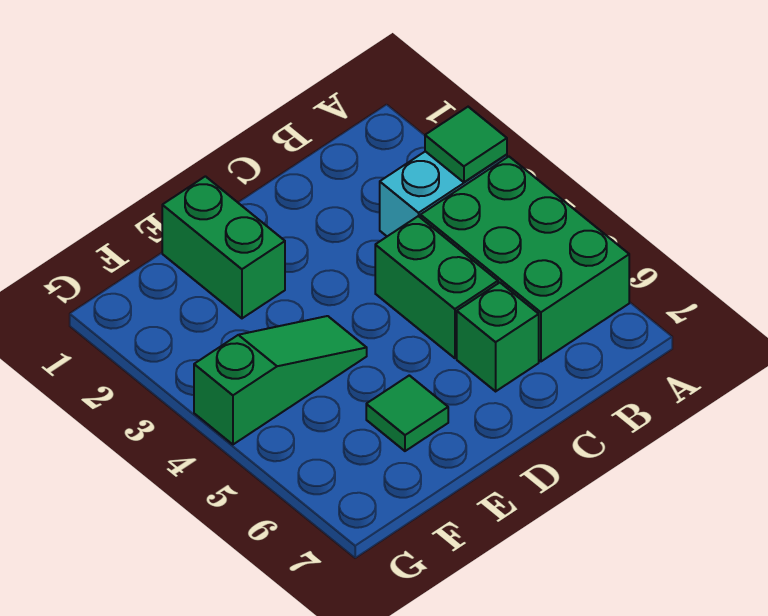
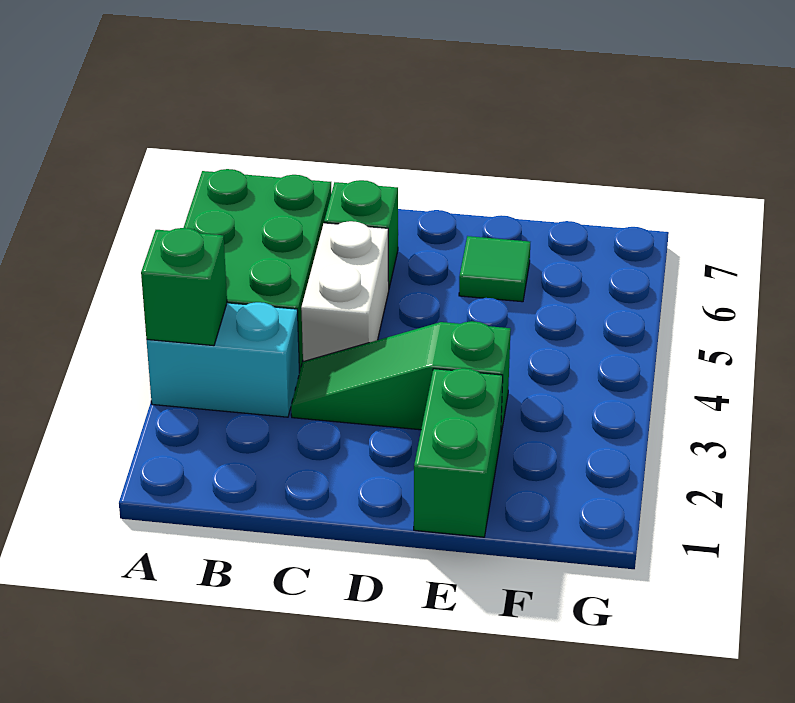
green tile A3 level 2 -> green brick A3 level 2
green brick C4:C5 level 1 -> white brick C4:C5 level 1
green slope E4:G4 level 1 top G -> green slope C3:E3 level 1 top E

